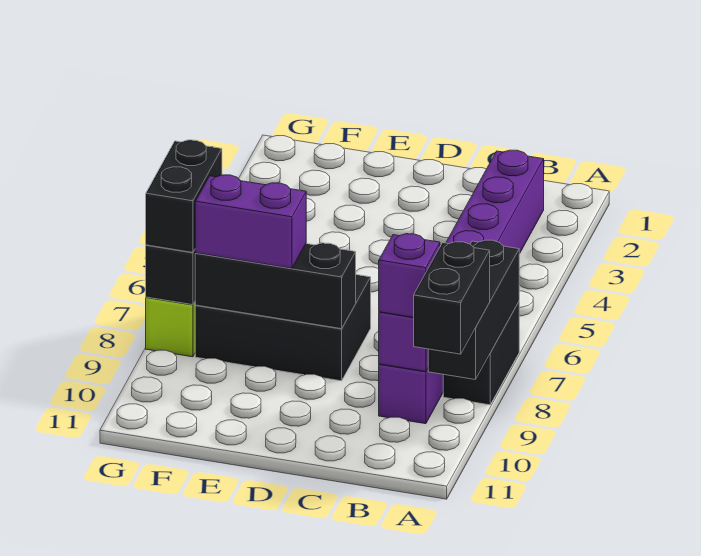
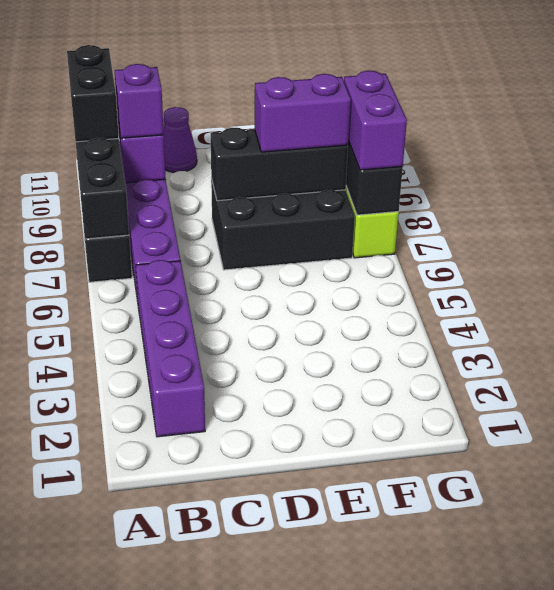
none -> purple cone C11 level 1
black brick G7:G8 level 3 -> purple brick G7:G8 level 3

